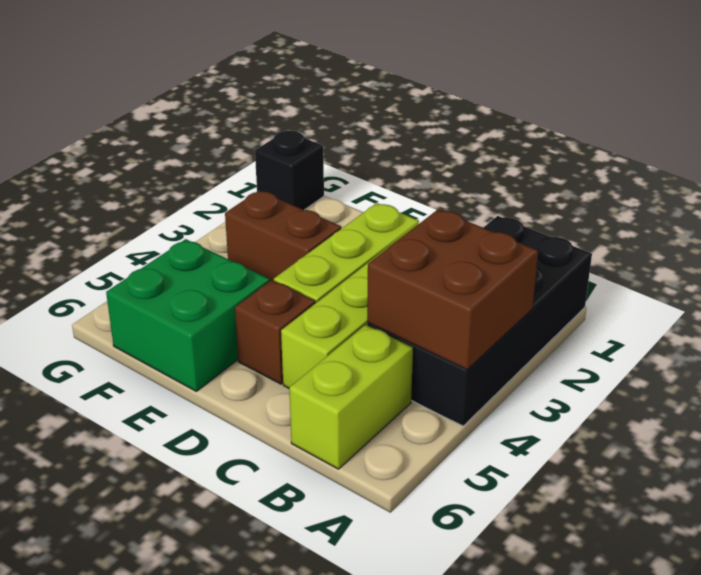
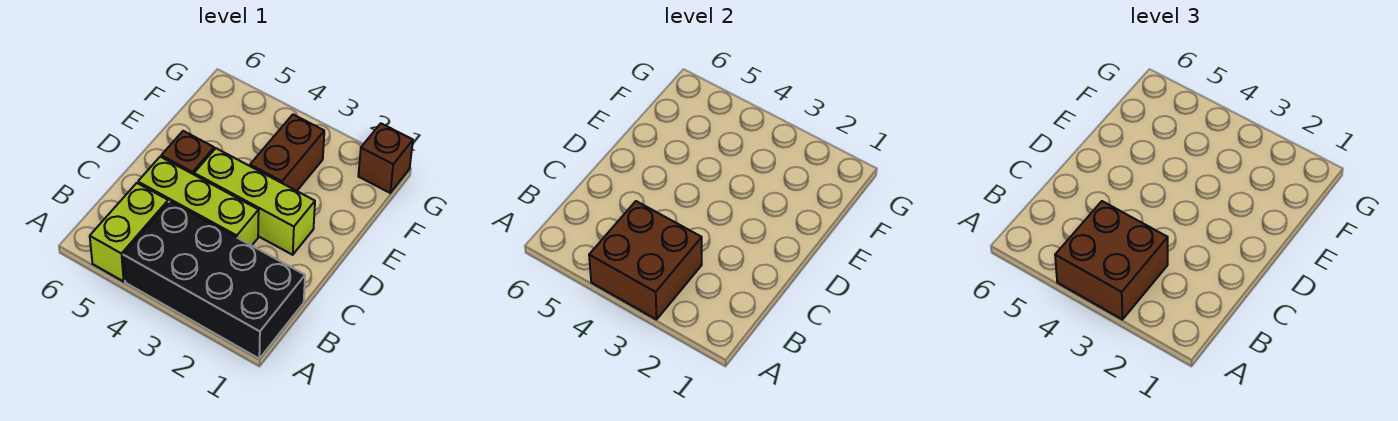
none -> brown brick A3:B4 level 3
lime brick B5:B6 level 1 -> lime brick A5:B5 level 1
green brick E5:F6 level 1 -> none
black brick G1 level 1 -> brown brick G1 level 1

